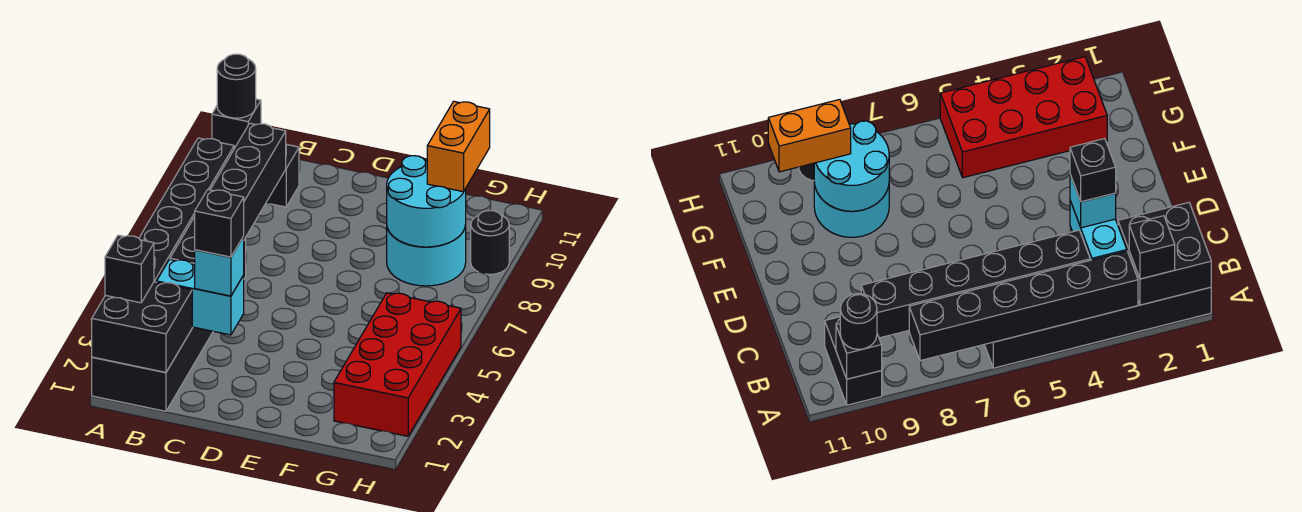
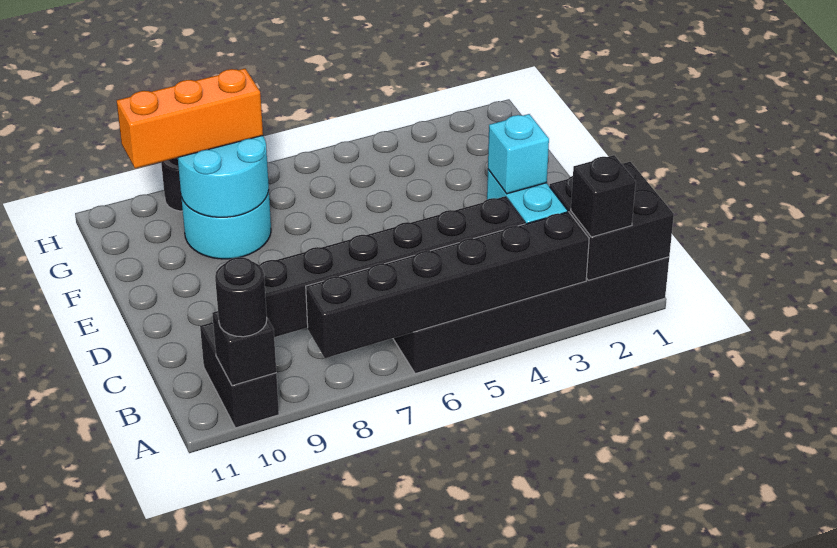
black brick C3 level 4 -> none
red brick G2:H5 level 1 -> none
orange brick G9:G10 level 3 -> orange brick G8:G10 level 3

